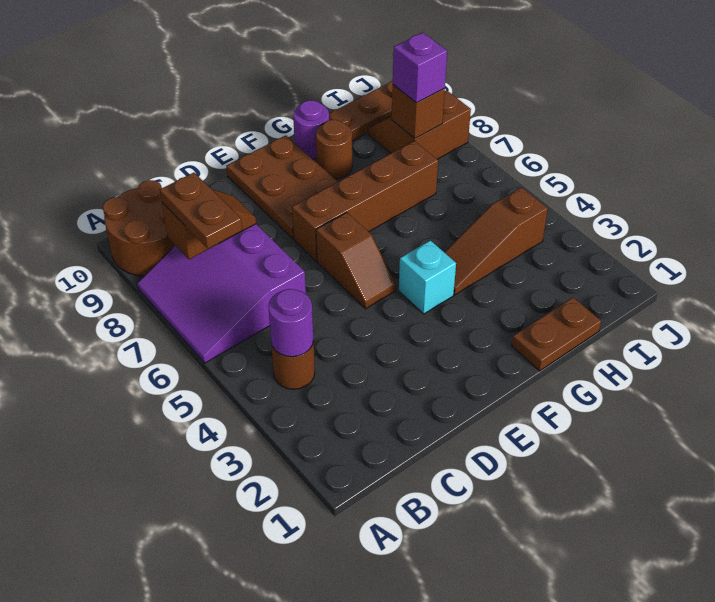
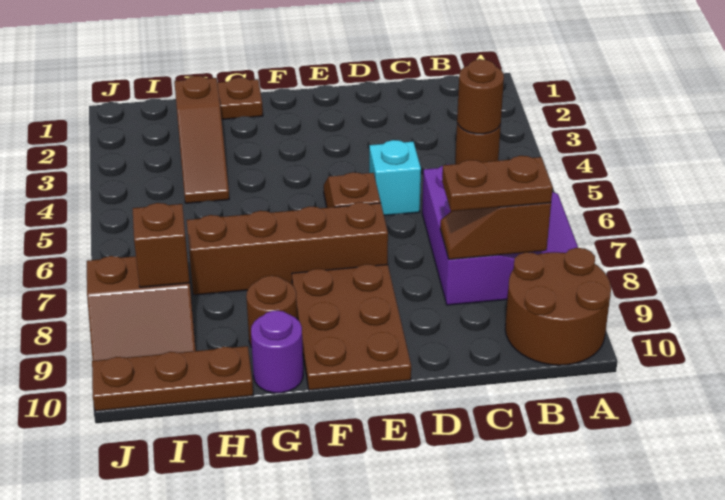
purple round brick B4 level 2 -> brown round brick B4 level 2
brown plate B7:B8 level 3 -> brown plate B8:C8 level 3
cyan brick F4 level 1 -> cyan brick D5 level 1
brown slope G4:I4 level 1 top I -> brown slope H2:H4 level 1 top 2
purple brick I8 level 3 -> none

